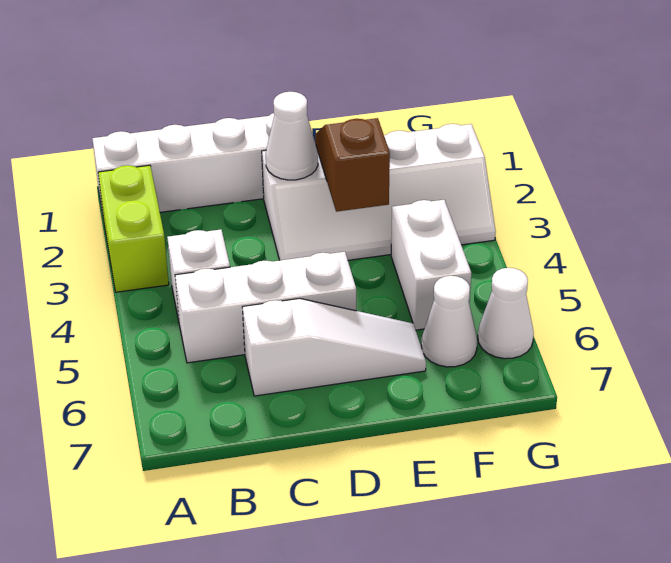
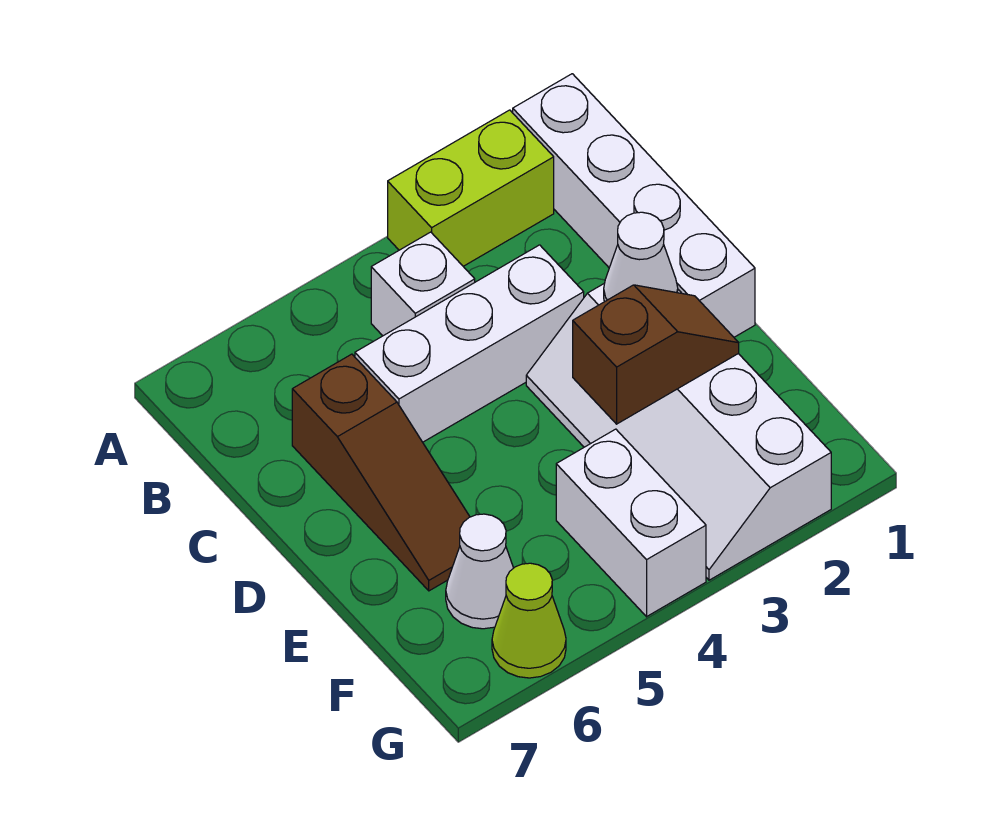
white brick B5:D5 level 1 -> white brick C3:C5 level 1
white slope C6:E6 level 1 top C -> brown slope C6:E6 level 1 top C
white brick F4:F5 level 1 -> white brick F4:G4 level 1
white cone G6 level 1 -> lime cone G6 level 1

